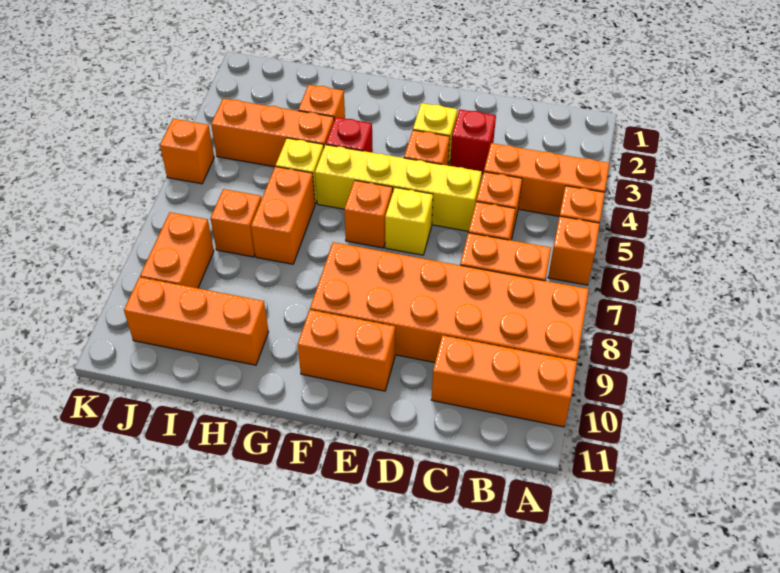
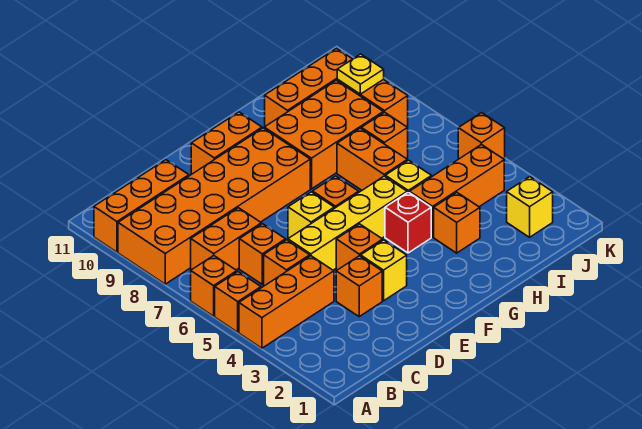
red brick D3 level 1 -> orange brick D3 level 1
none -> orange brick G8:I9 level 1
none -> yellow brick J2 level 1
none -> yellow plate J9 level 2

